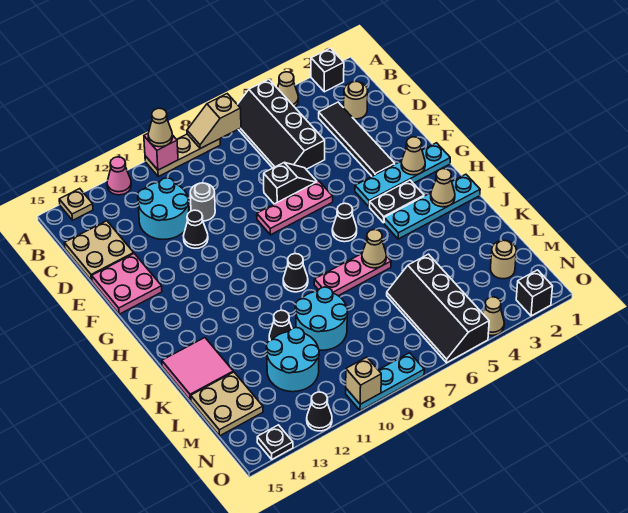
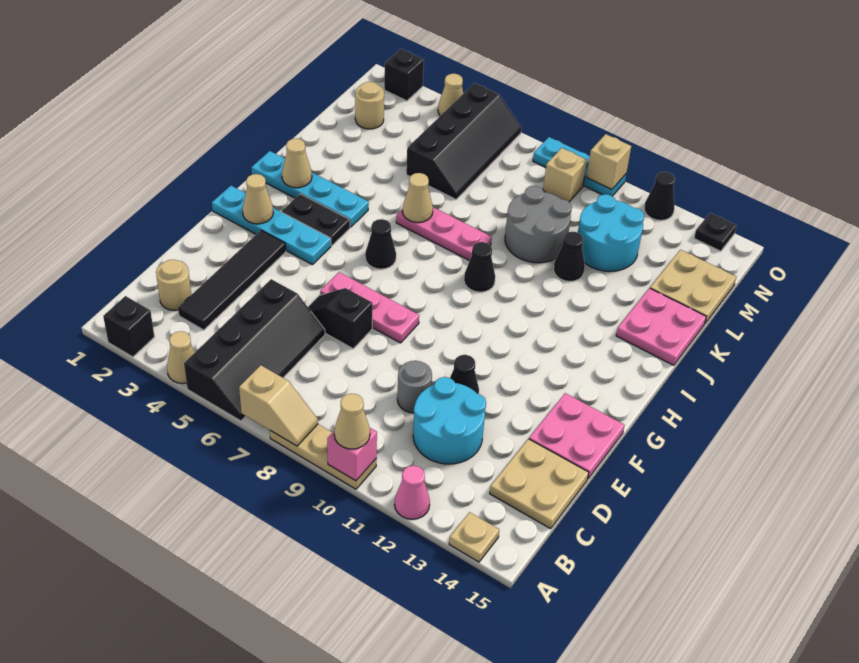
pink tile J14:K15 level 1 -> pink plate J14:K15 level 1
cyan round brick K9:L10 level 1 -> grey round brick K9:L10 level 1
none -> tan brick N9 level 1

